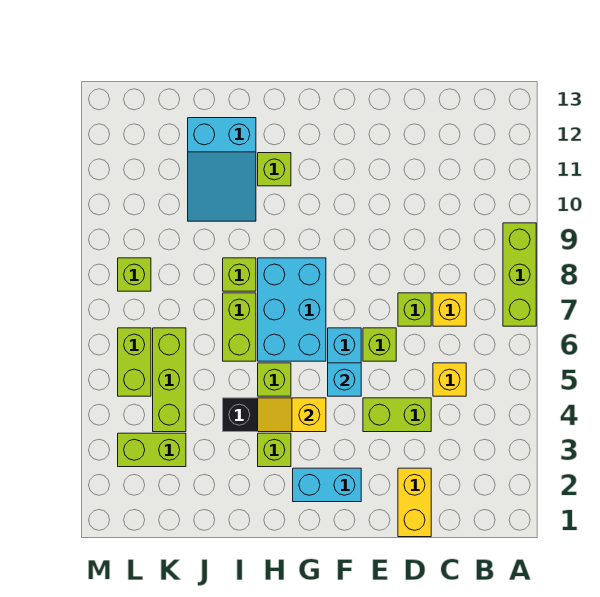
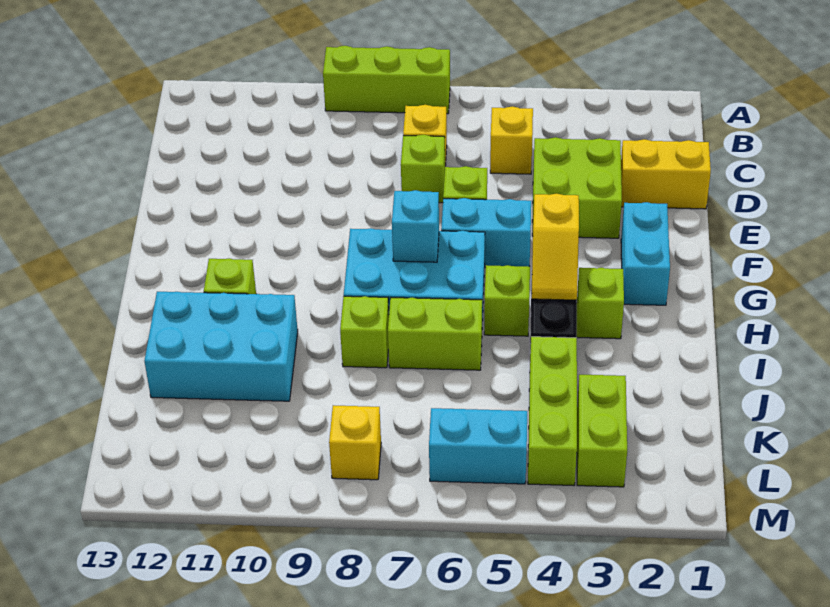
lime brick D4:E4 level 1 -> lime brick D3:E4 level 1
cyan brick F5 level 2 -> cyan brick G7 level 2
cyan slope I10:J12 level 1 top 12 -> cyan brick I10:J12 level 1
lime brick K4:K6 level 1 -> lime brick J4:L4 level 1
lime brick L5:L6 level 1 -> cyan brick L5:L6 level 1
lime brick L8 level 1 -> yellow brick L8 level 1

